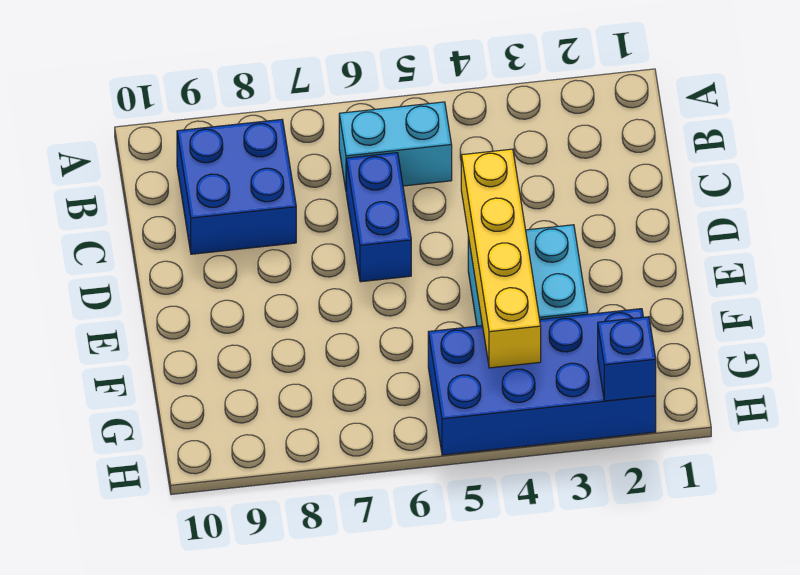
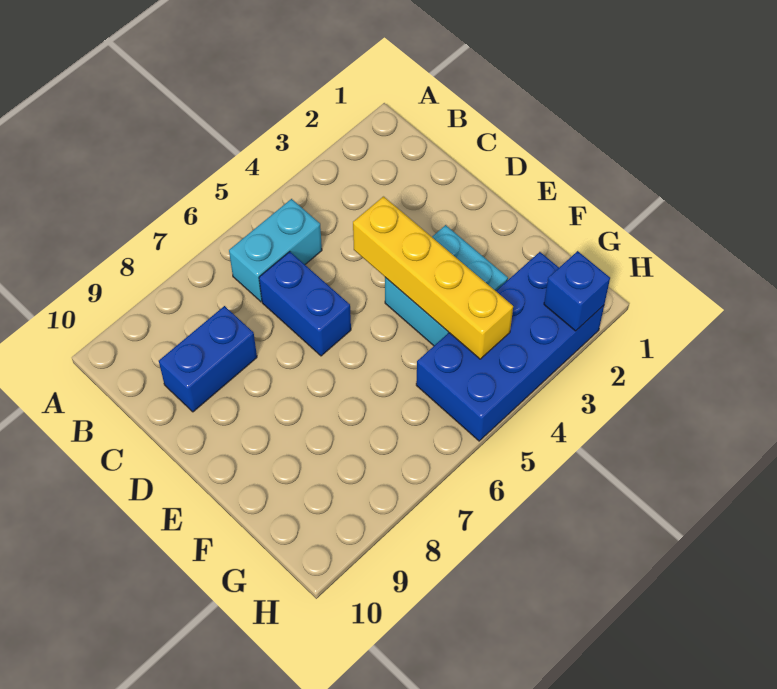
blue brick B8:C9 level 1 -> blue brick C8:C9 level 1

